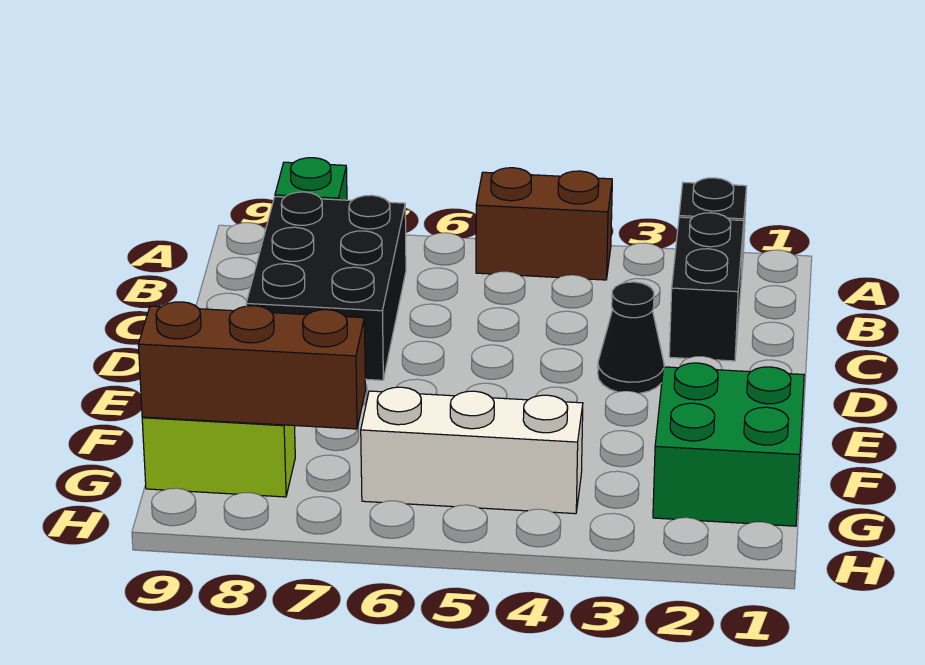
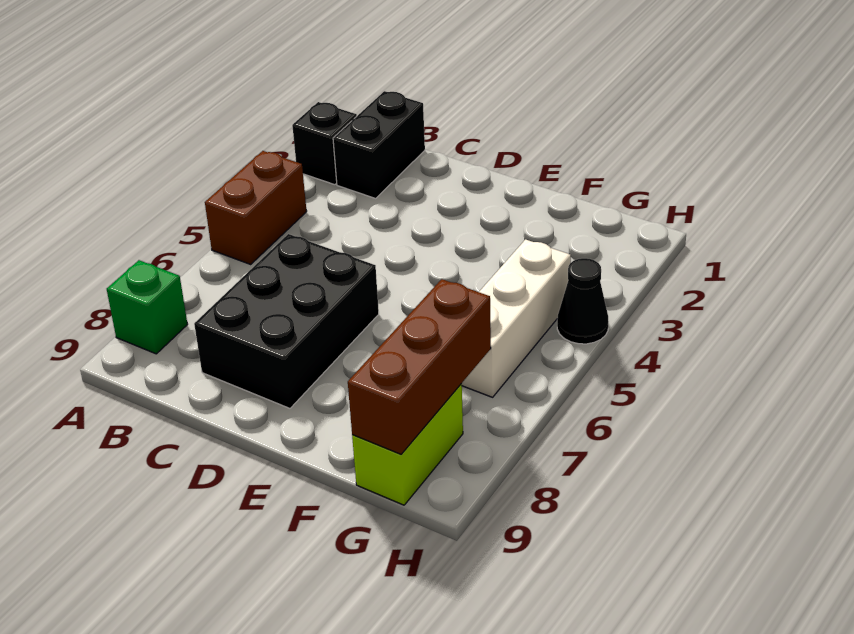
black brick B2:C2 level 1 -> black brick B1:B2 level 1
black brick B7:D8 level 1 -> black brick C6:D8 level 1
black cone D3 level 1 -> black cone H4 level 1
green brick F1:G2 level 1 -> none

